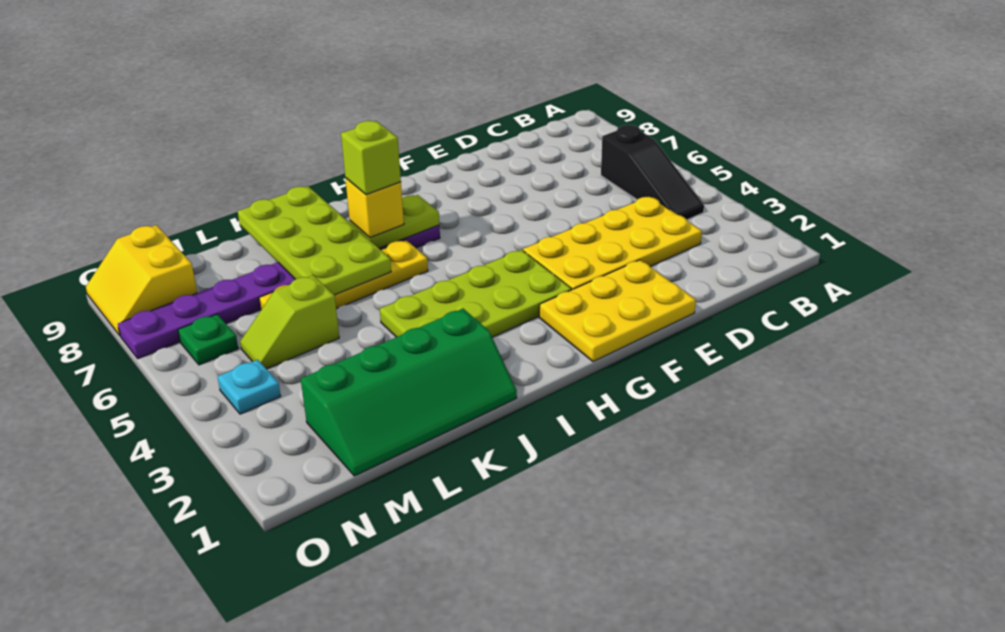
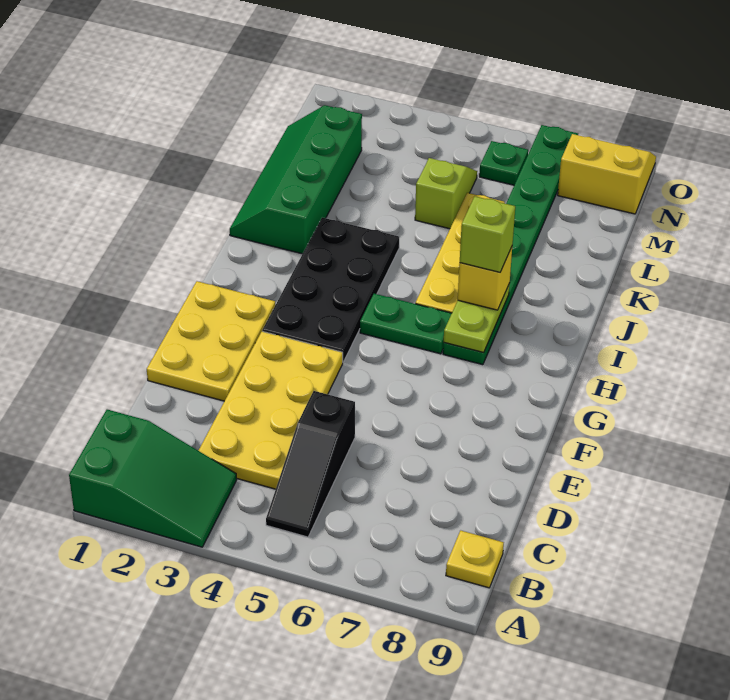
none -> green slope A1:B3 level 1 top 1
black slope B4:B6 level 1 top 6 -> black slope B5:D5 level 1 top D
none -> yellow plate B9 level 1
lime plate G3:J4 level 1 -> black plate G3:J4 level 1
none -> green plate H5:H6 level 1
purple plate H7:O7 level 1 -> green plate H7:O7 level 1
lime plate J6:K9 level 2 -> none
cyan plate N4 level 1 -> none

